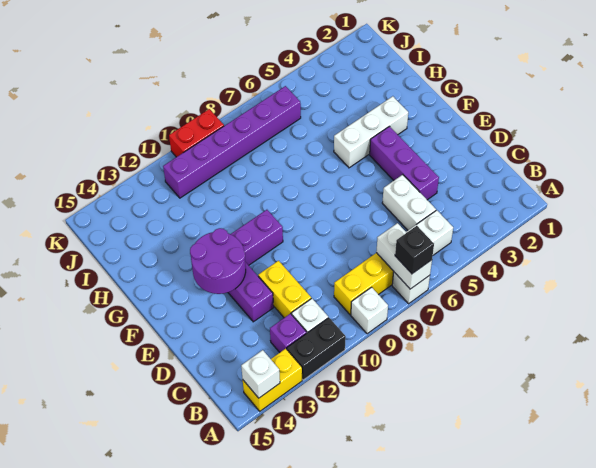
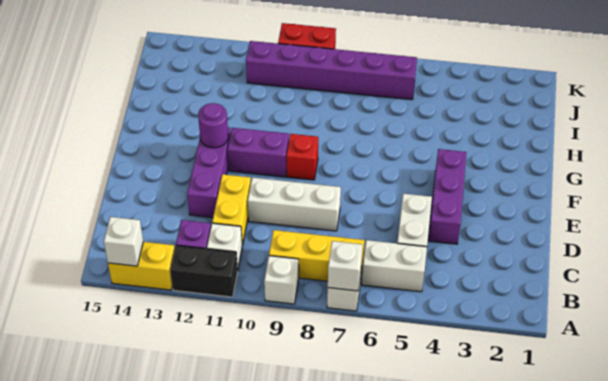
white brick A7:B7 level 2 -> white brick A7 level 2
black brick A7 level 3 -> none
purple round brick E12:F13 level 2 -> purple round brick F12 level 2
none -> red brick F9 level 1
white brick G3:G5 level 1 -> white brick D8:D10 level 1

